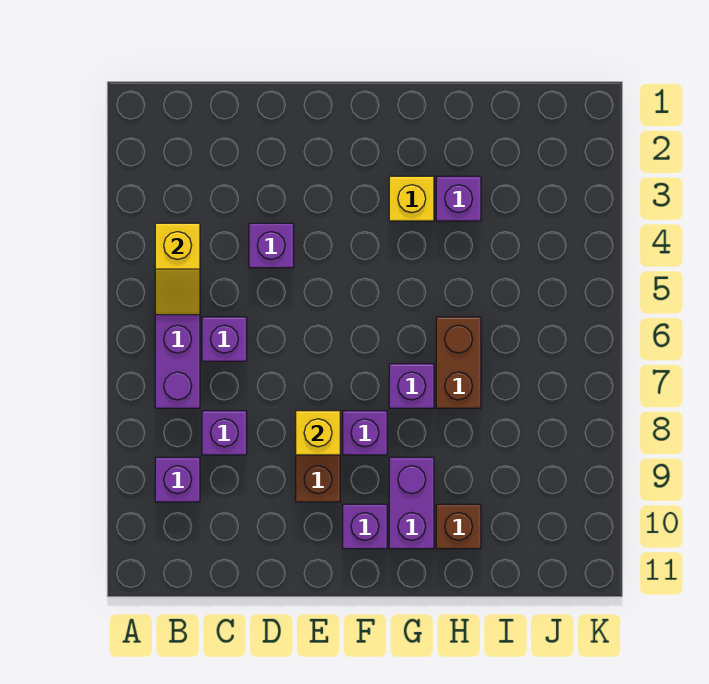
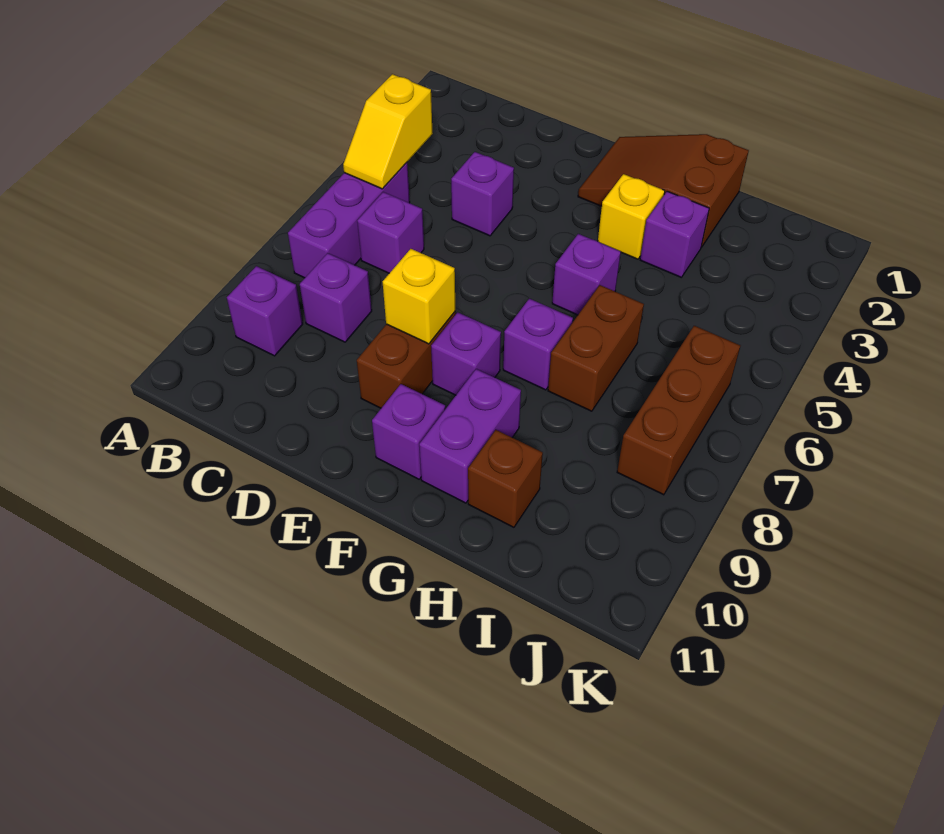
none -> brown slope F1:H2 level 1 top H
none -> purple brick G5 level 1
none -> brown brick J6:J8 level 1

